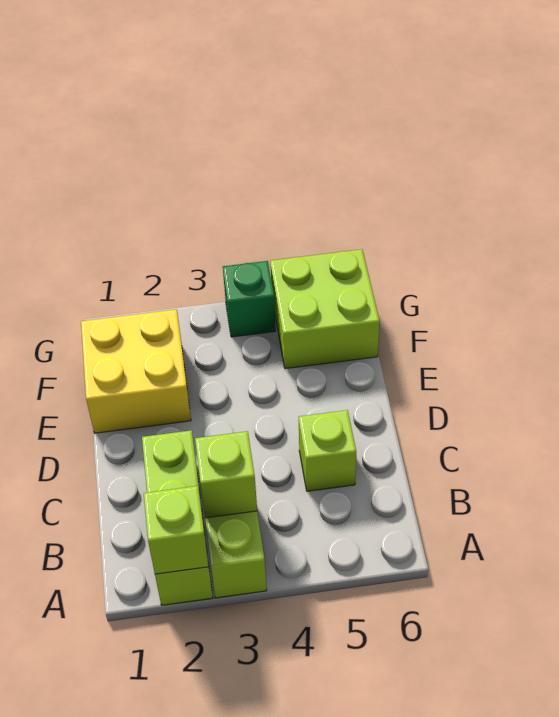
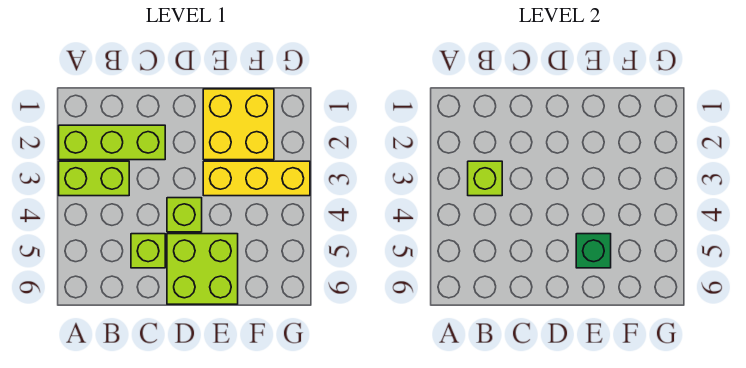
lime brick A2 level 2 -> lime brick D4 level 1
none -> yellow brick E3:G3 level 1
lime brick F5:G6 level 1 -> lime brick D5:E6 level 1
green brick G4 level 1 -> green brick E5 level 2

